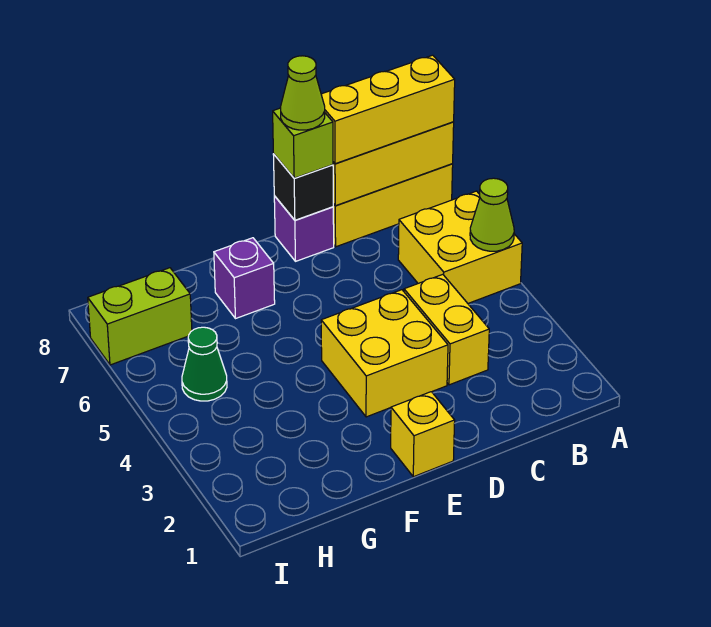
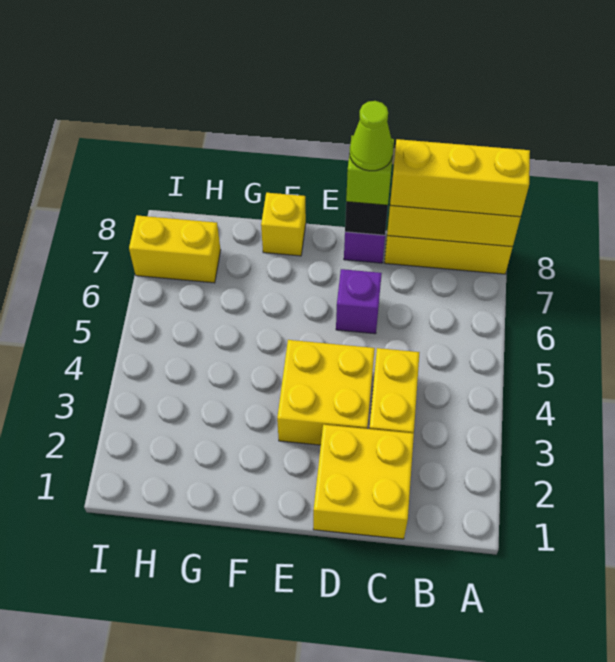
yellow brick A5:B6 level 1 -> yellow brick C1:D2 level 1
lime cone A5 level 2 -> none
yellow brick E1 level 1 -> yellow brick F8 level 1
purple brick F7 level 1 -> purple brick D6 level 1
green cone H5 level 1 -> none
lime brick H7:I7 level 1 -> yellow brick H7:I7 level 1

